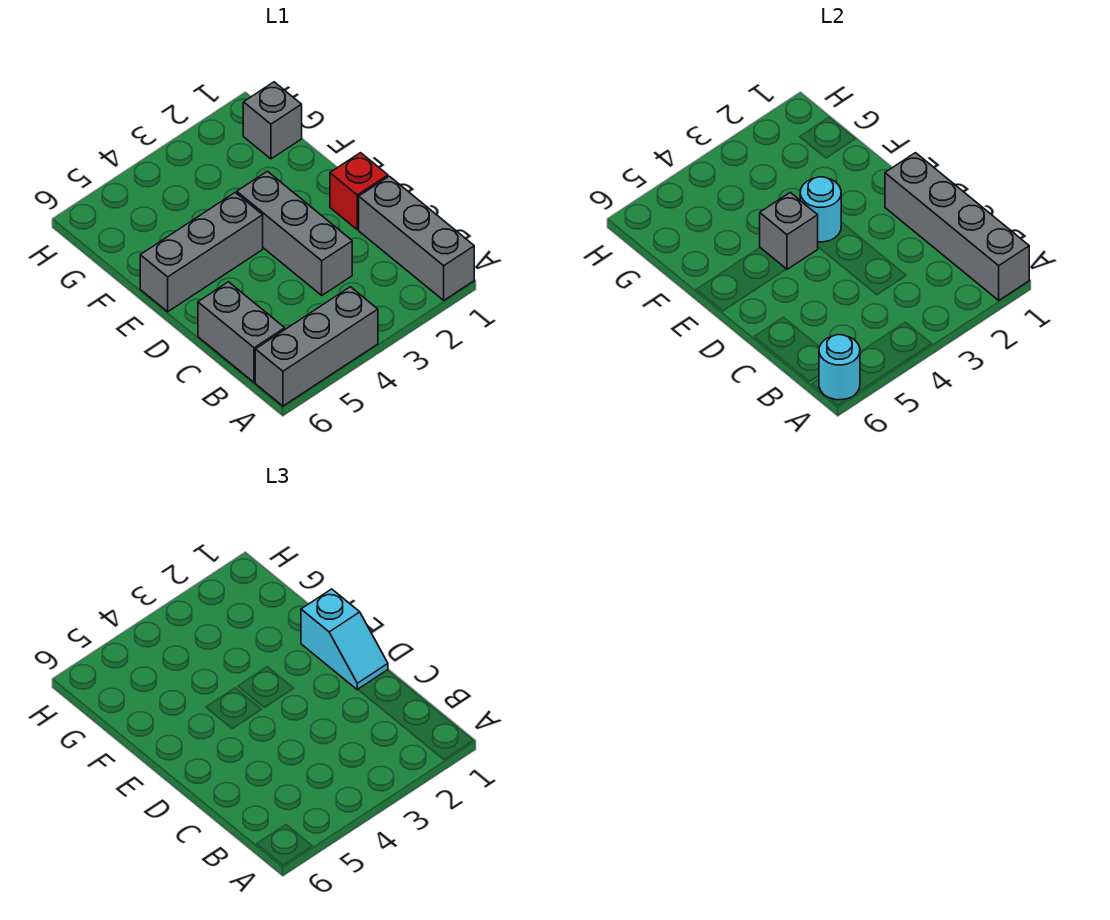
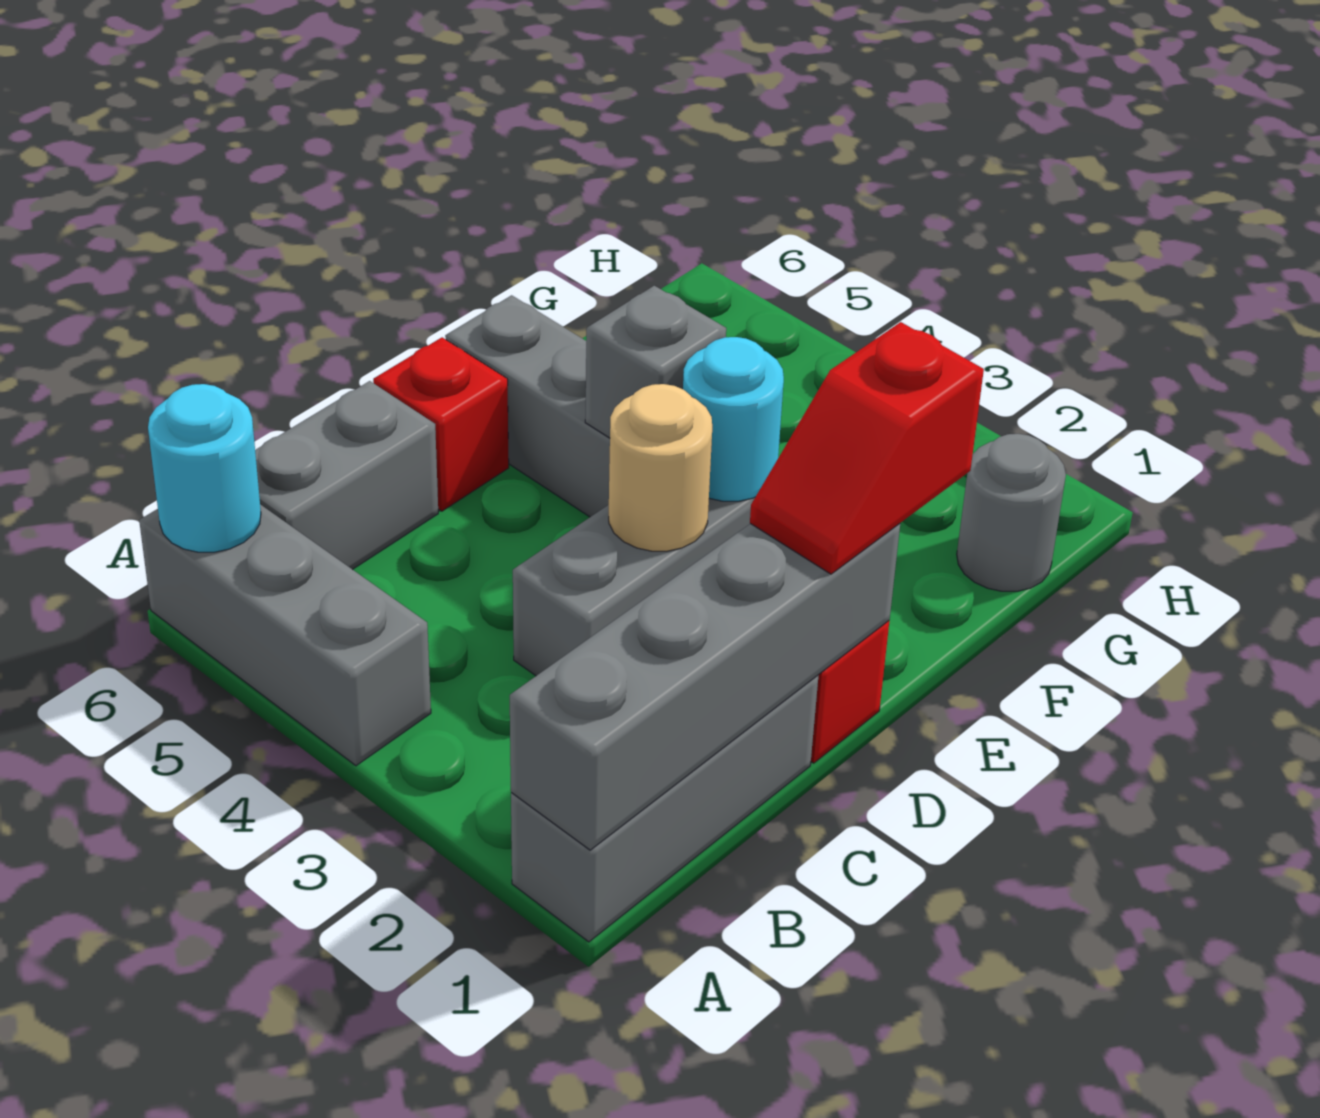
cyan slope D1:E1 level 3 top E -> red slope D1:E1 level 3 top E
none -> tan round brick D3 level 2
none -> red brick D6 level 1
grey brick G1 level 1 -> grey round brick G1 level 1

